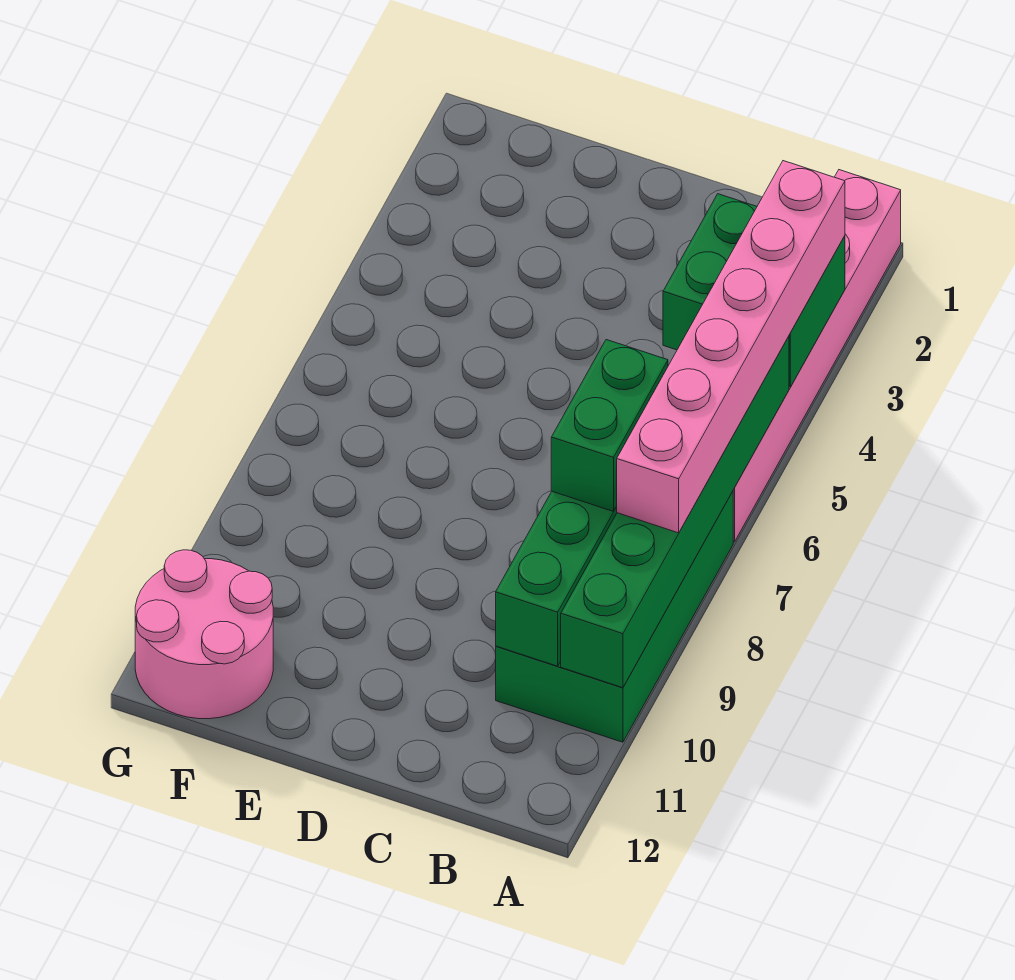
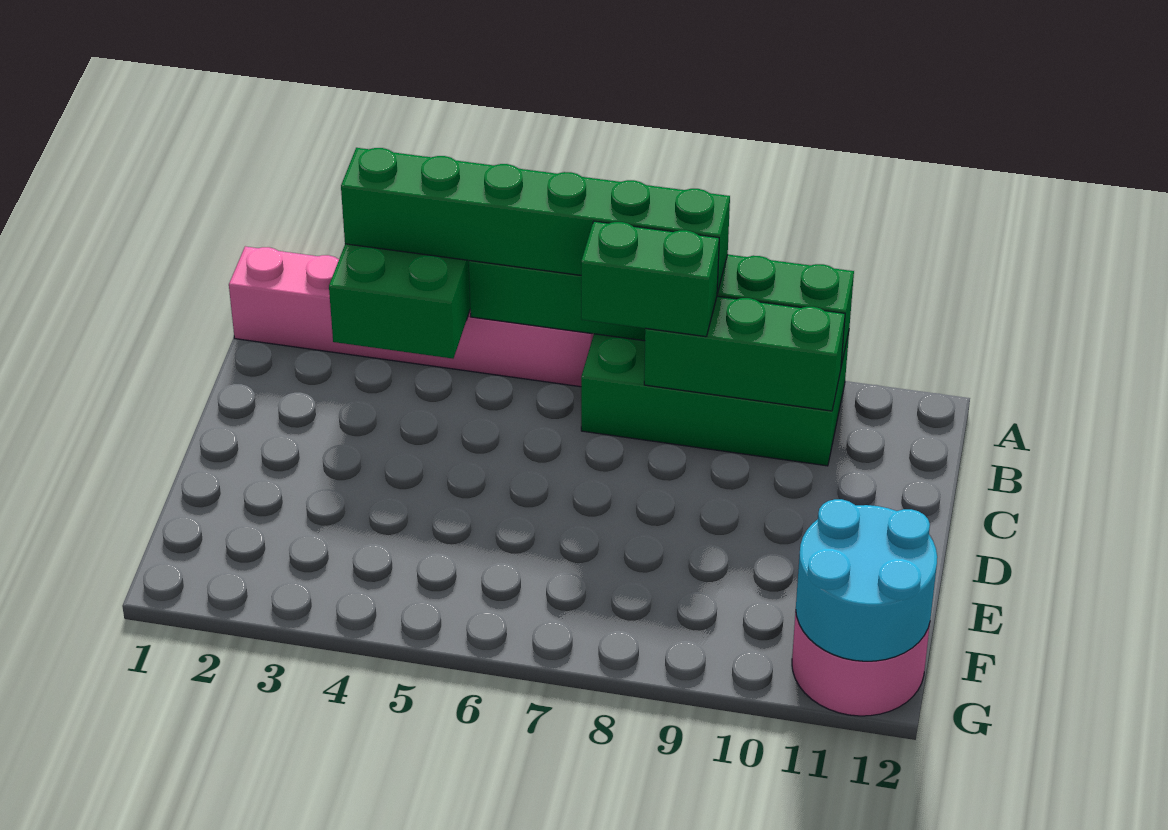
pink brick A3:A8 level 3 -> green brick A3:A8 level 3
none -> cyan round brick F11:G12 level 2

